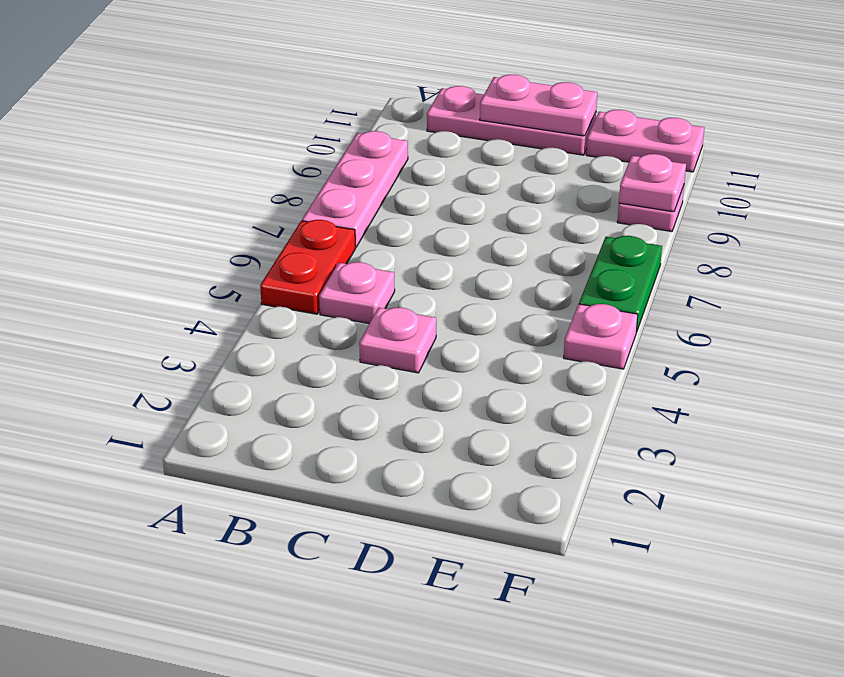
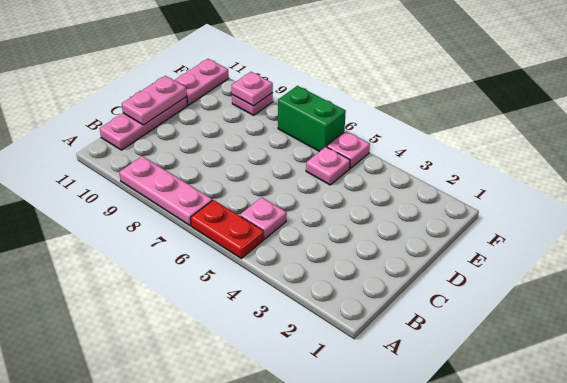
pink plate C4 level 1 -> pink plate E5 level 1
green plate F6:F7 level 1 -> green brick F6:F7 level 1

